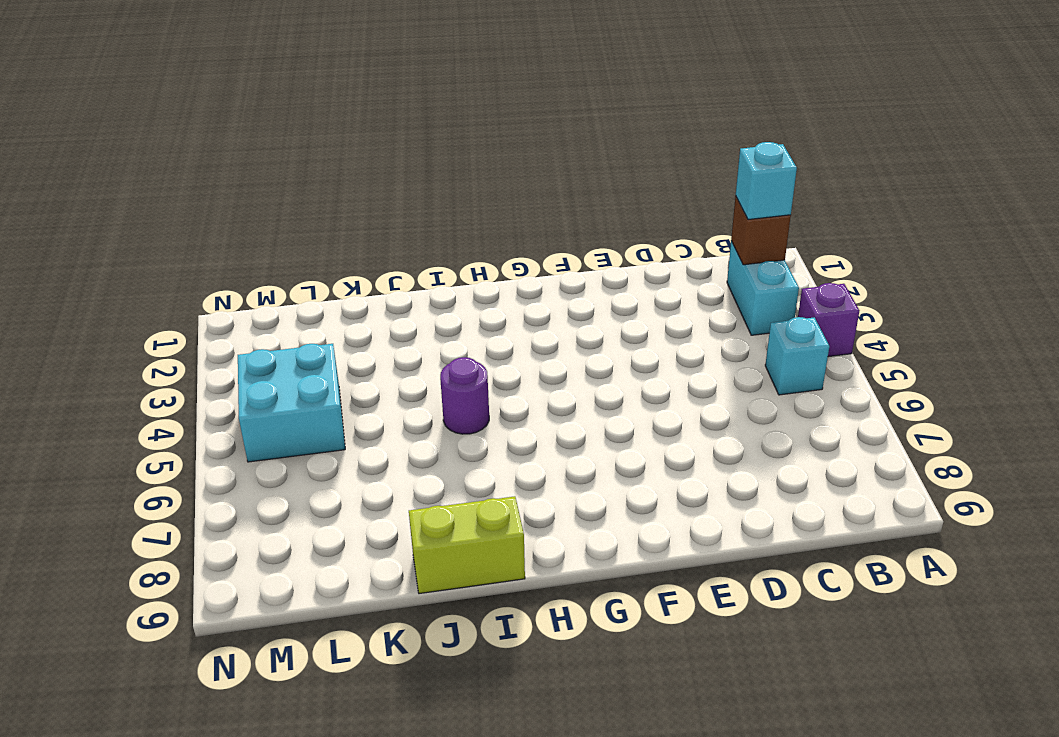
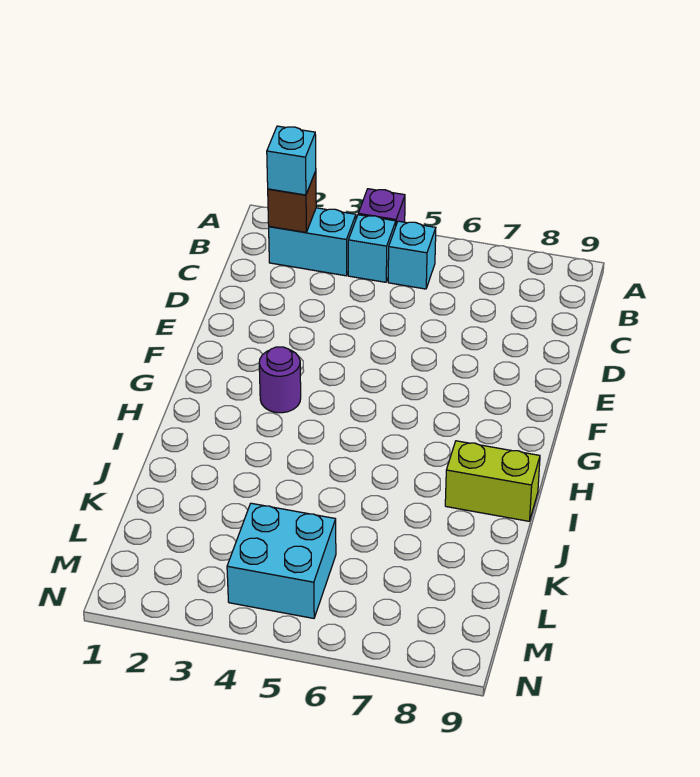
none -> cyan brick B4 level 1
purple round brick I5 level 1 -> purple round brick G3 level 1
lime brick I9:J9 level 1 -> lime brick I8:I9 level 1

